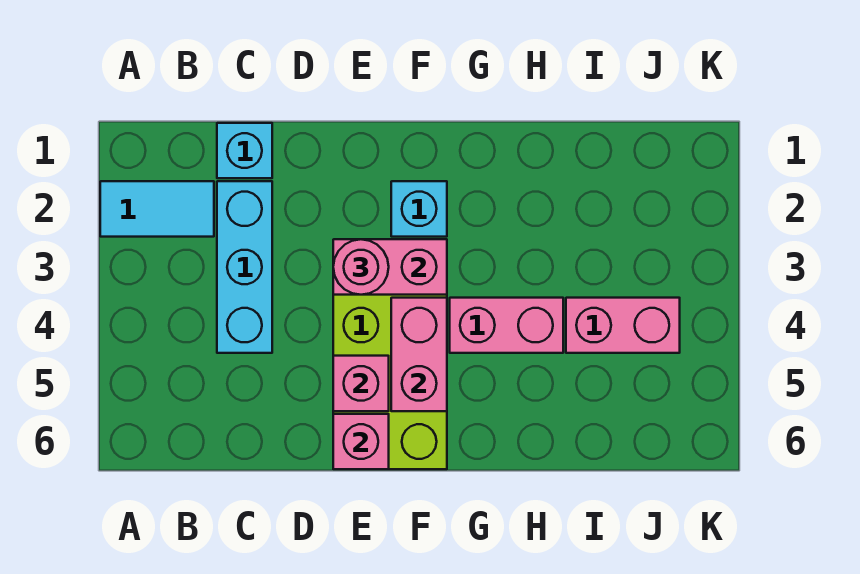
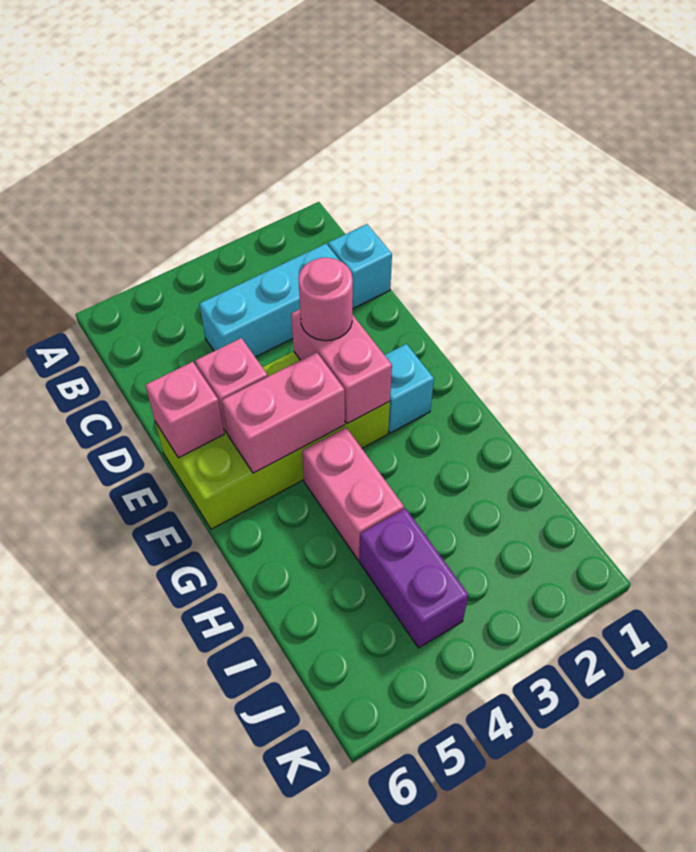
cyan tile A2:B2 level 1 -> none
pink brick I4:J4 level 1 -> purple brick I4:J4 level 1

